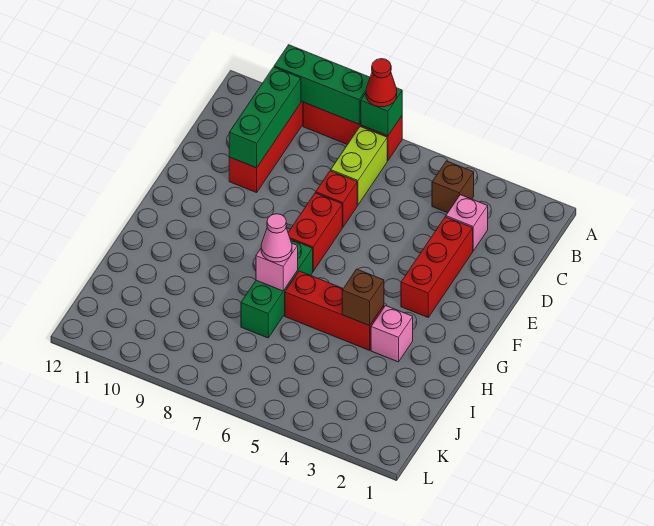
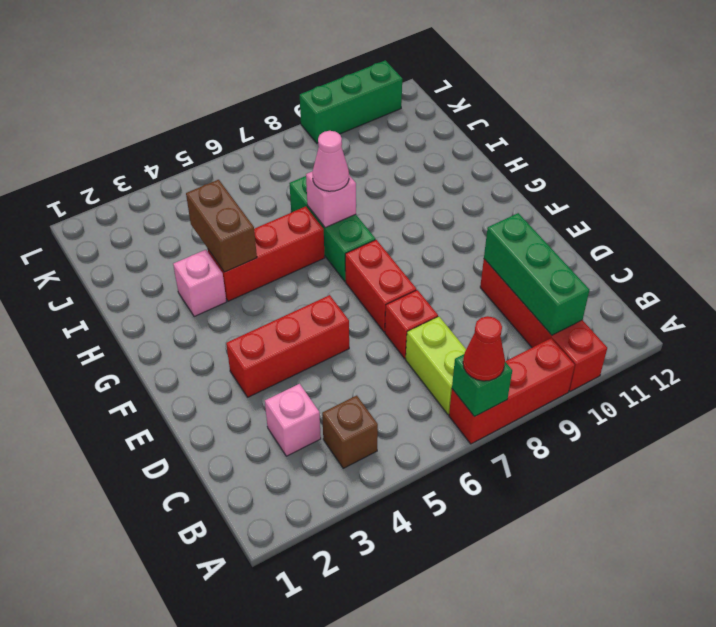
green brick A8:A10 level 2 -> green brick L9:L11 level 1
red brick D3:F3 level 1 -> red brick E3:E5 level 1
brown brick H4 level 2 -> brown brick H4:I4 level 2

